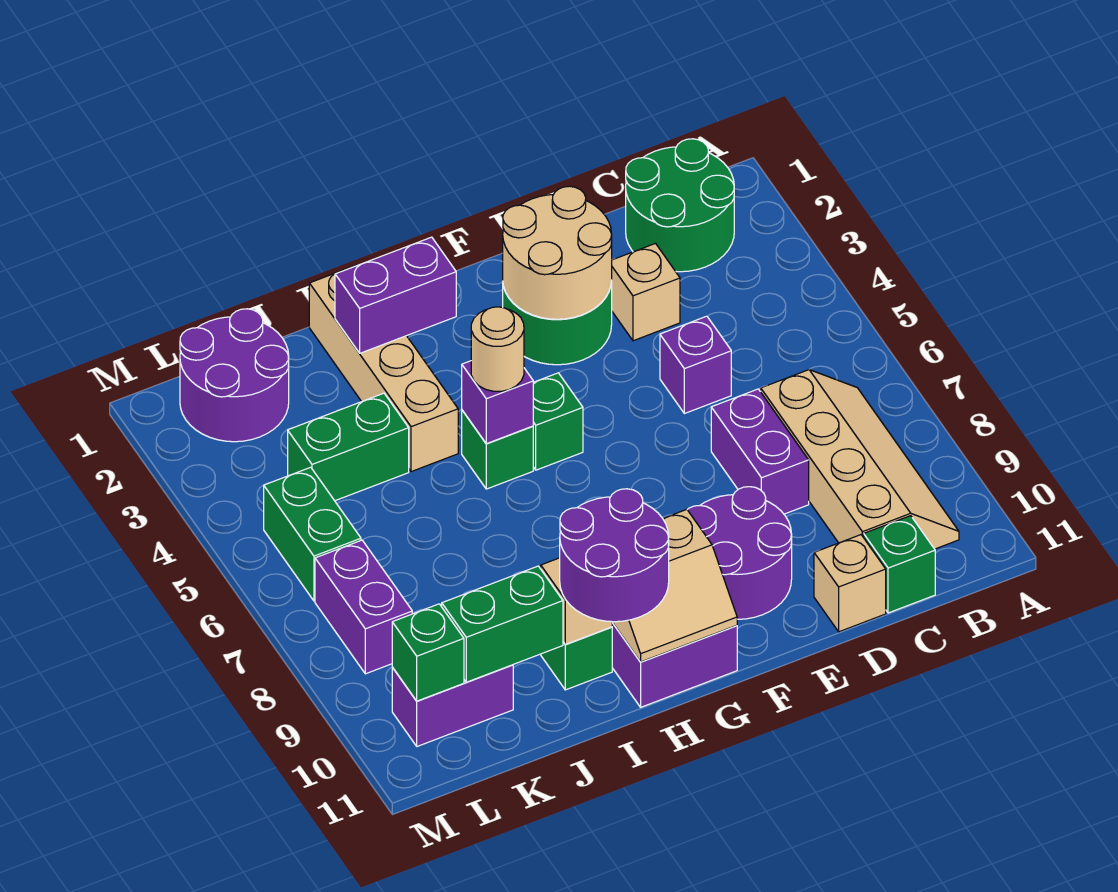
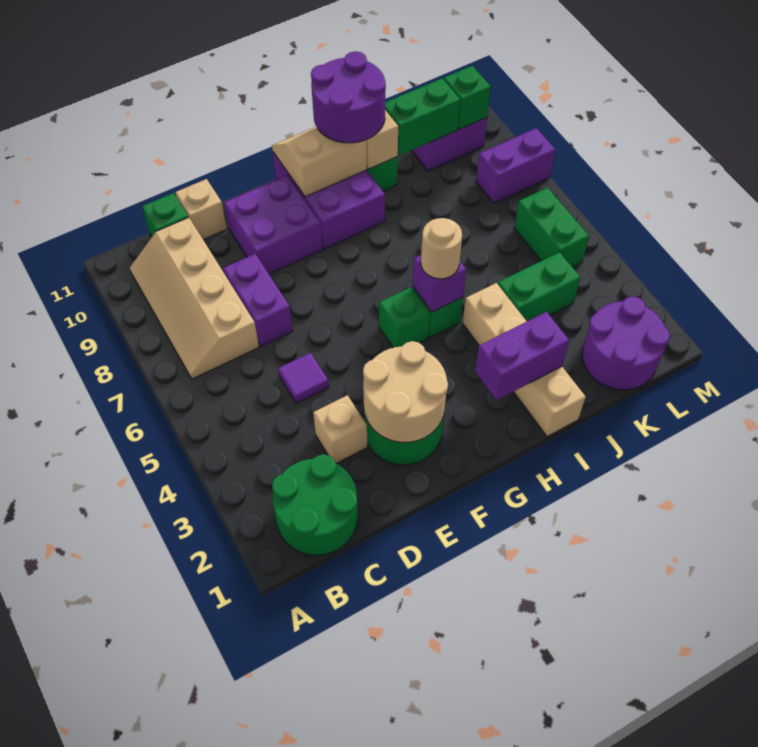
purple brick D5 level 1 -> purple tile D5 level 1
purple round brick E9:F10 level 1 -> purple brick E9:F10 level 1
purple brick L7:L8 level 1 -> purple brick L8:M8 level 1

